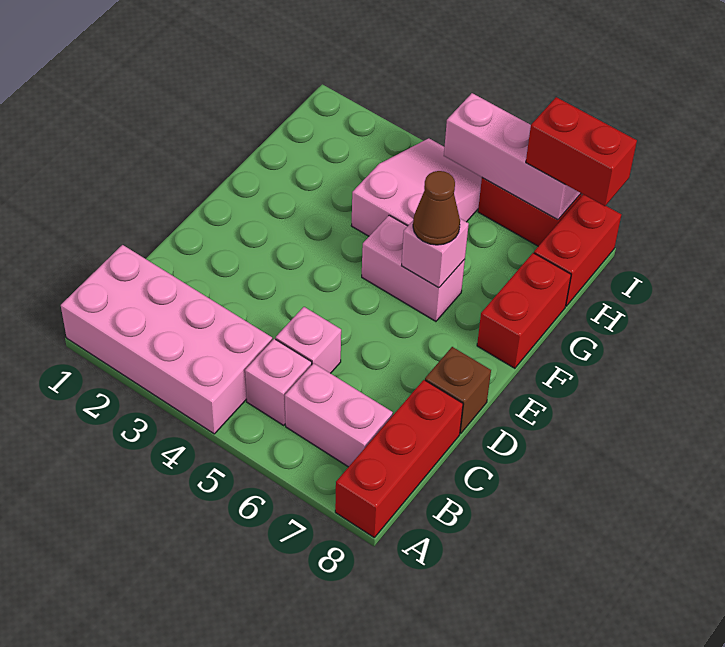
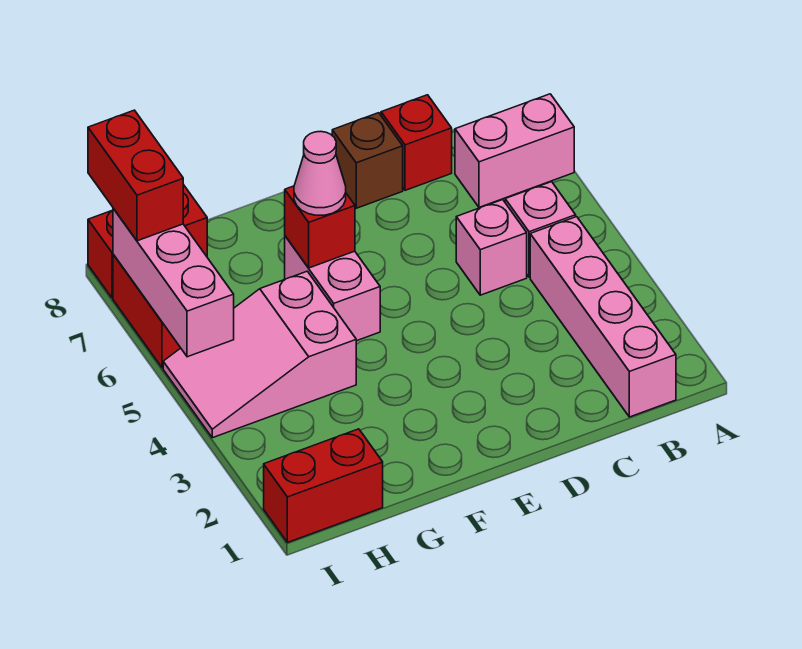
pink brick A1:B4 level 1 -> pink brick B1:B4 level 1
red brick A8:C8 level 1 -> red brick C8 level 1
pink brick B6:B7 level 1 -> pink brick A7:B7 level 1
pink brick F6 level 2 -> red brick F6 level 2
brown cone F6 level 3 -> pink cone F6 level 3
red brick F8:G8 level 1 -> red brick H1:I1 level 1

